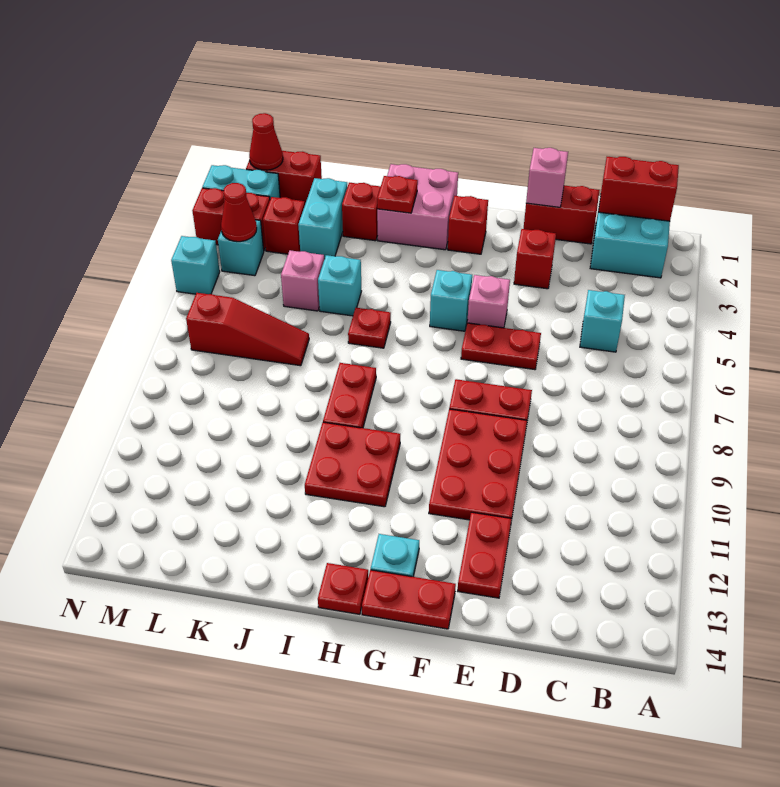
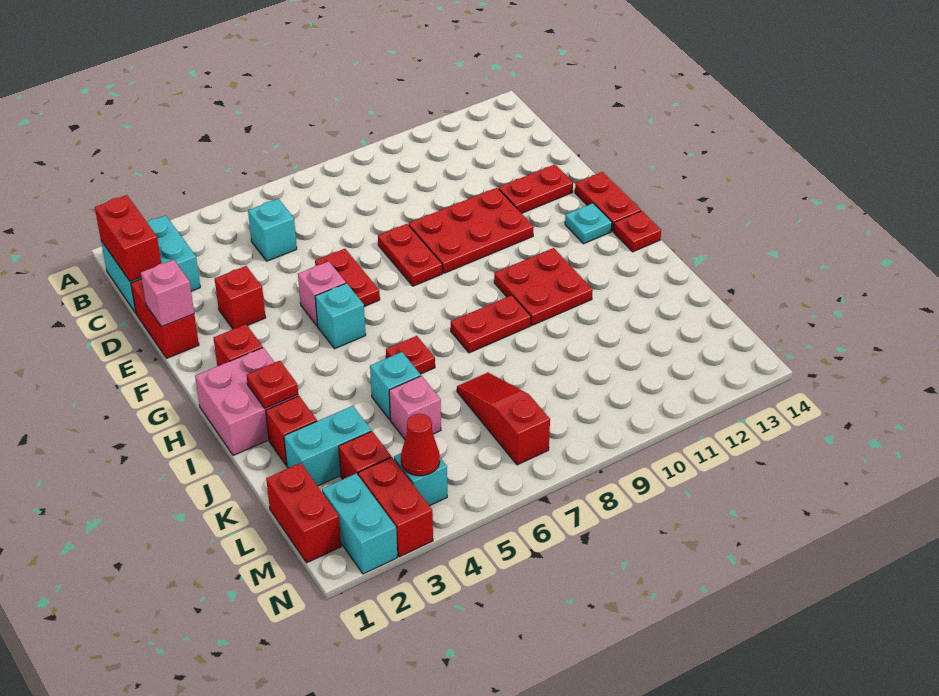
red cone M1 level 2 -> none
cyan brick N5 level 1 -> none

